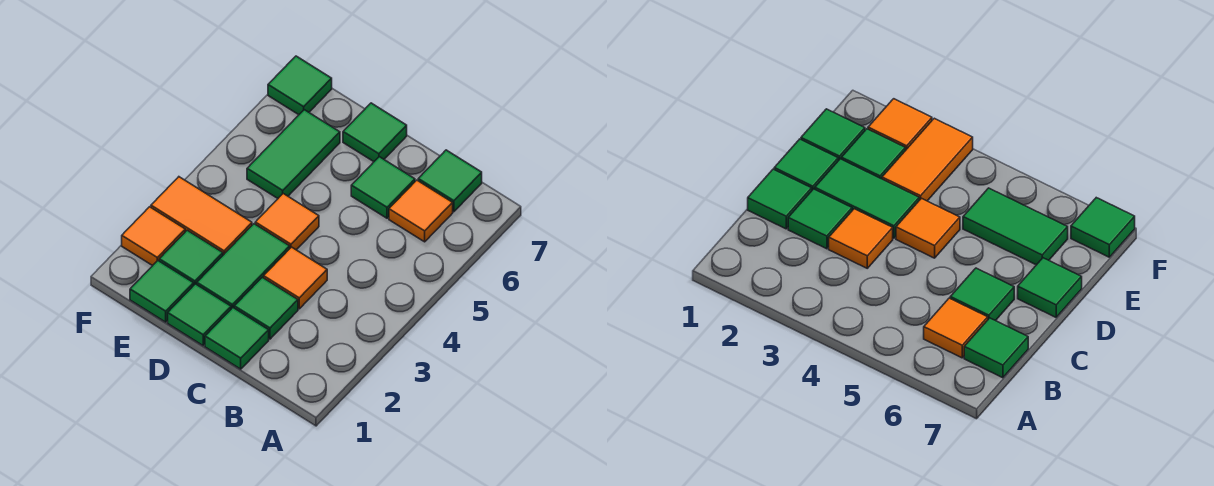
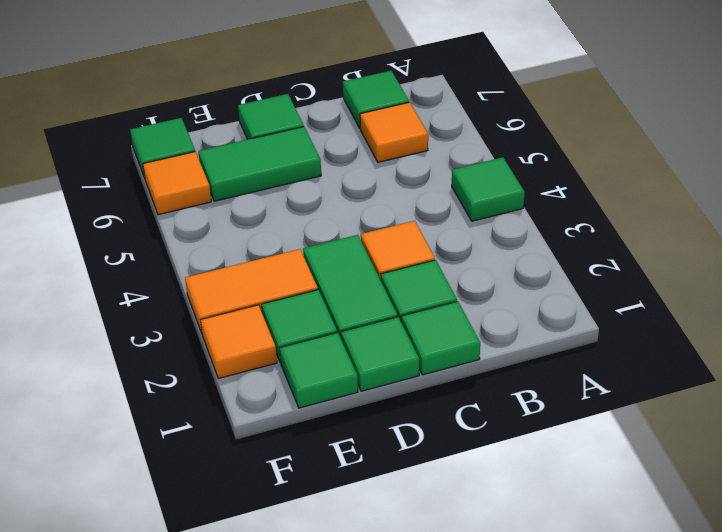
green tile C6 level 1 -> green tile A4 level 1
orange tile D4 level 1 -> orange tile F6 level 1
green tile E5:E6 level 1 -> green tile D6:E6 level 1

